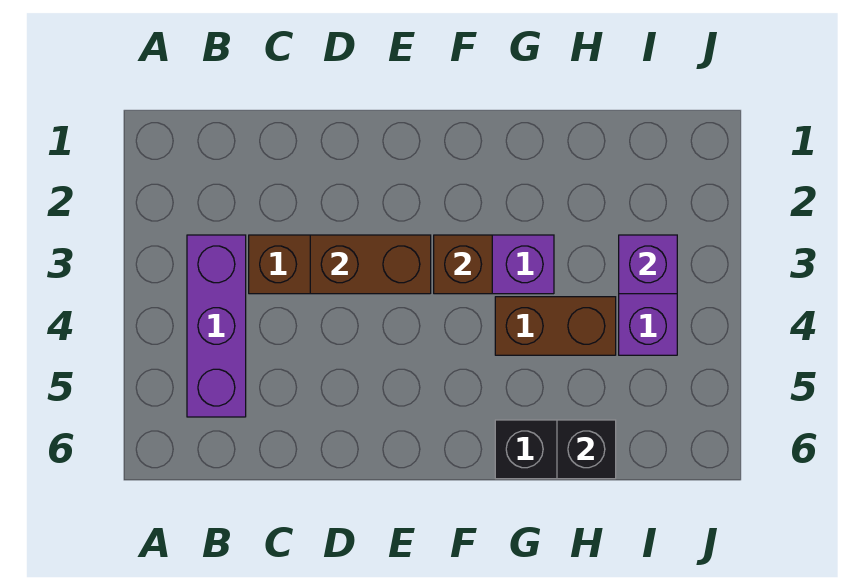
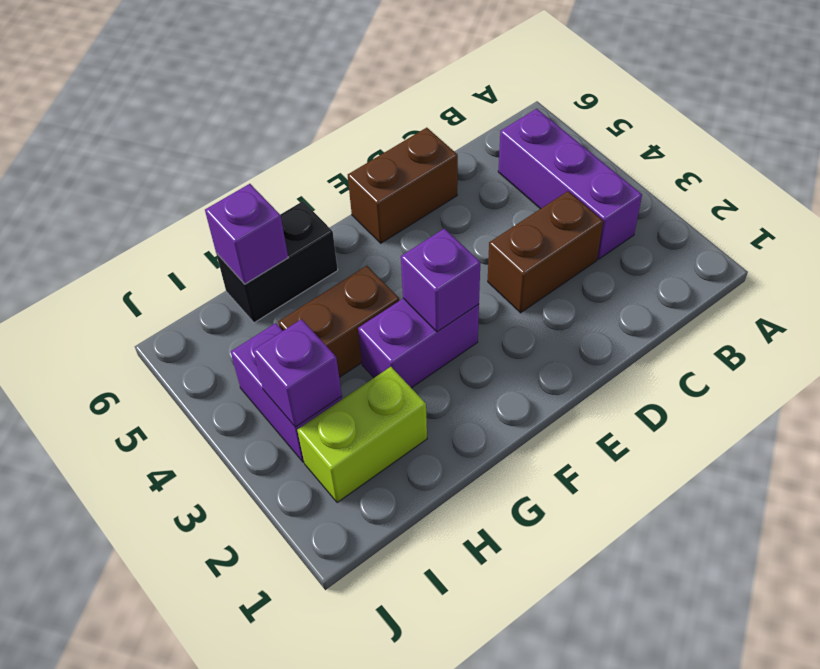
brown brick D3:E3 level 2 -> brown brick D6:E6 level 1
brown brick F3 level 2 -> purple brick F3 level 2
none -> lime brick H2:I2 level 1
black brick H6 level 2 -> purple brick H6 level 2

